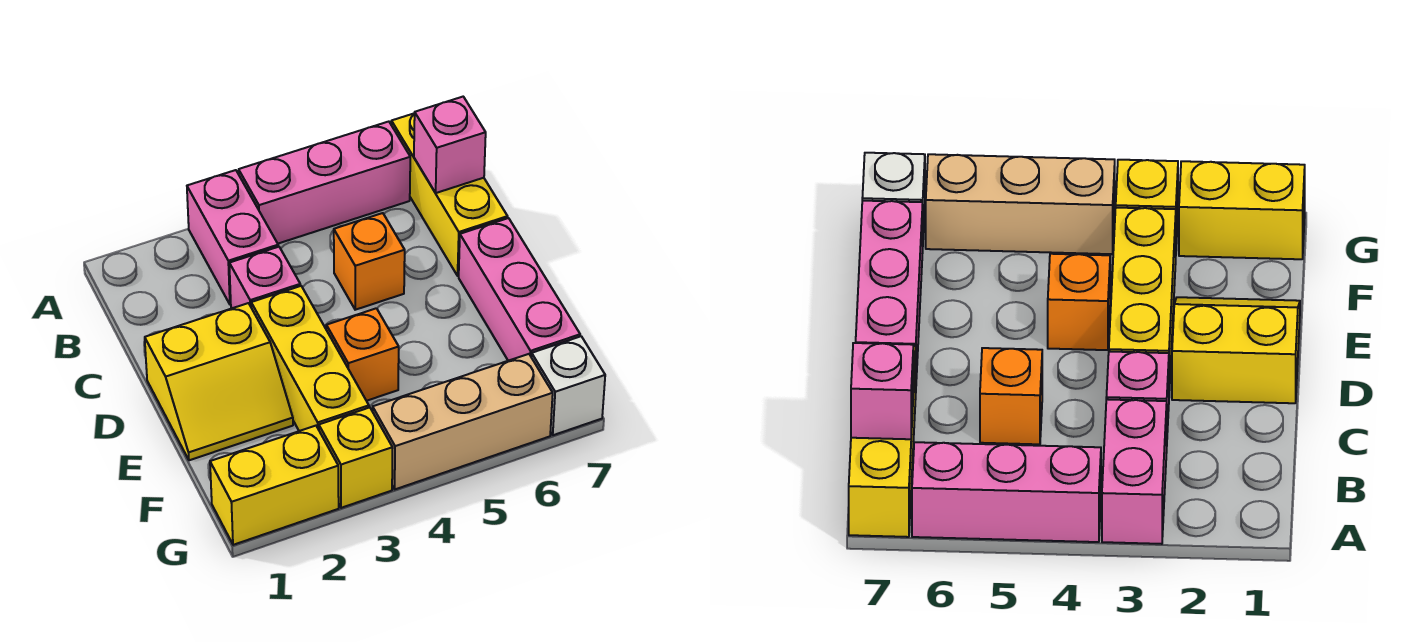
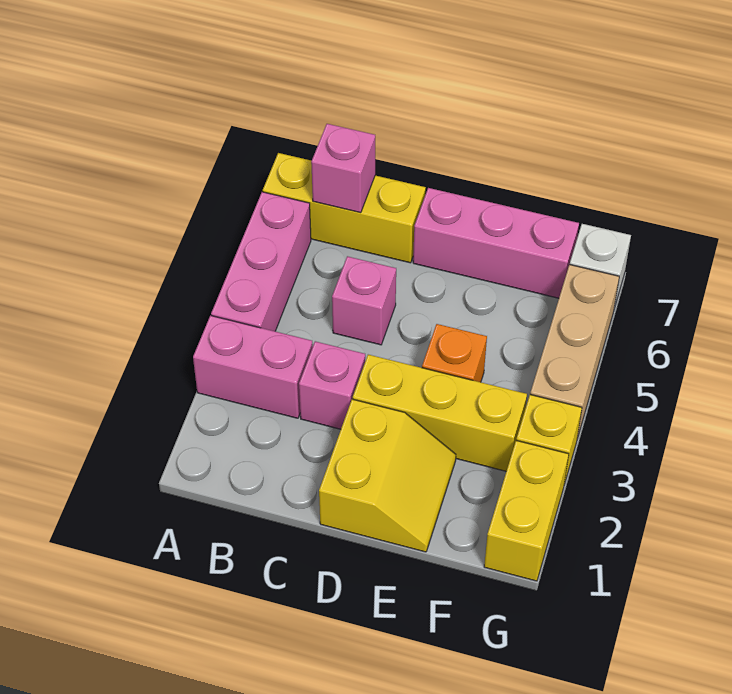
orange brick C5 level 1 -> pink brick C5 level 1

